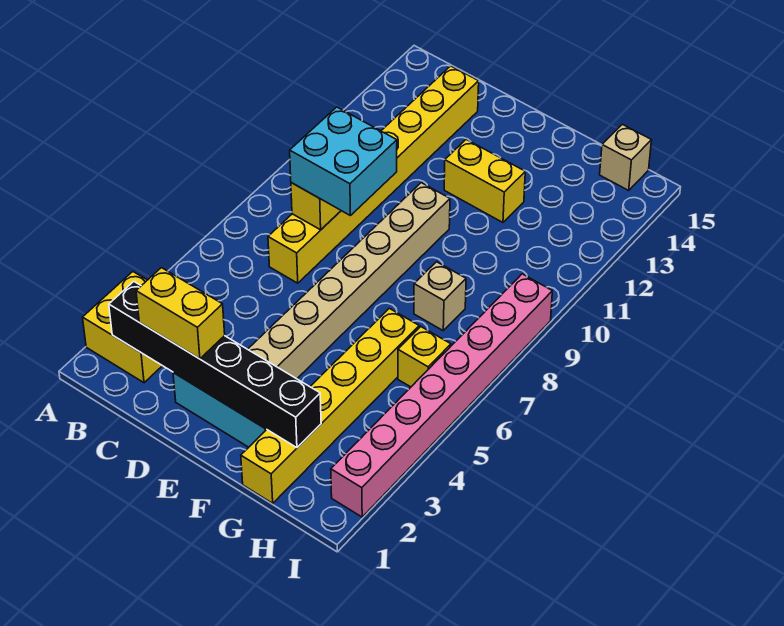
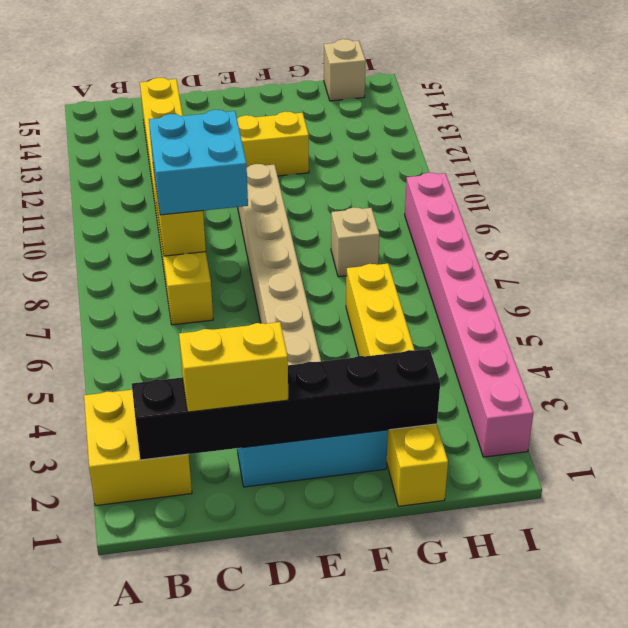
yellow brick H6 level 1 -> none

